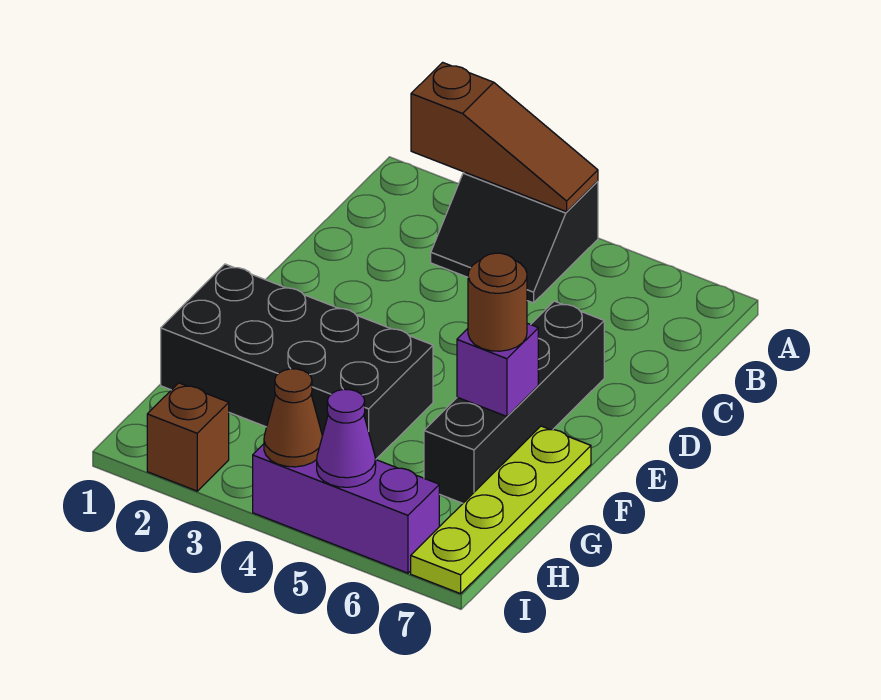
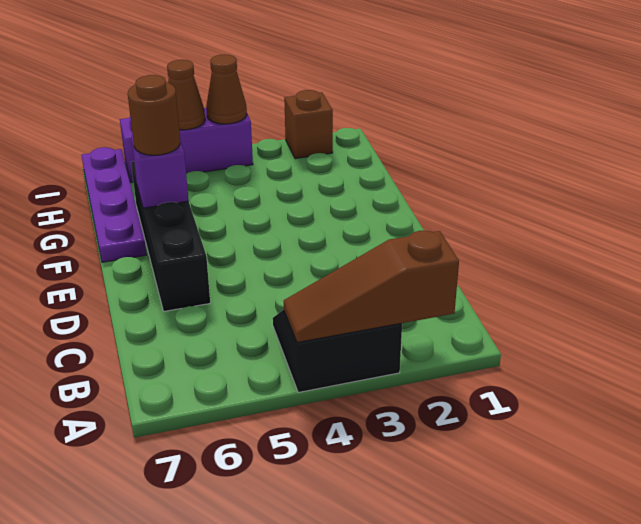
black brick F1:G4 level 1 -> none
lime plate F7:I7 level 1 -> purple plate F7:I7 level 1
purple cone I5 level 2 -> brown cone I5 level 2

